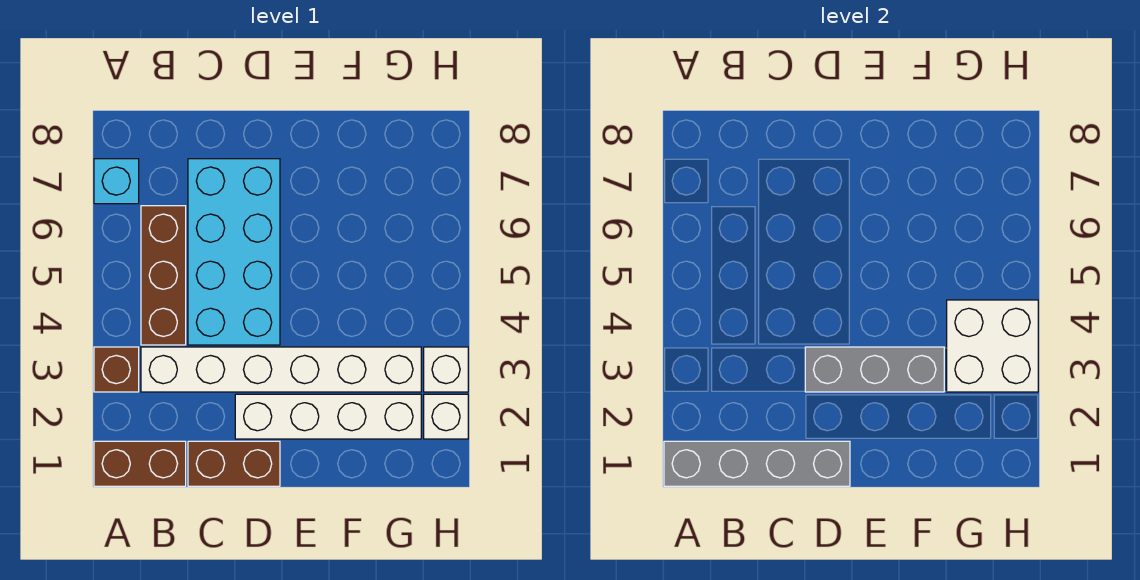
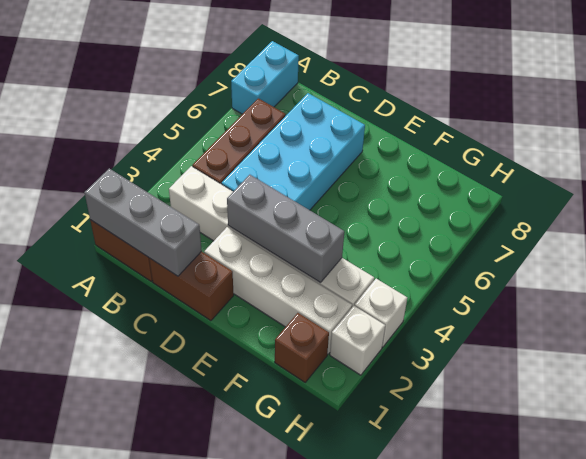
grey brick A1:D1 level 2 -> grey brick A1:C1 level 2
brown brick A3 level 1 -> brown brick G1 level 1
cyan brick A7 level 1 -> cyan brick A7:A8 level 1
white brick G3:H4 level 2 -> none

